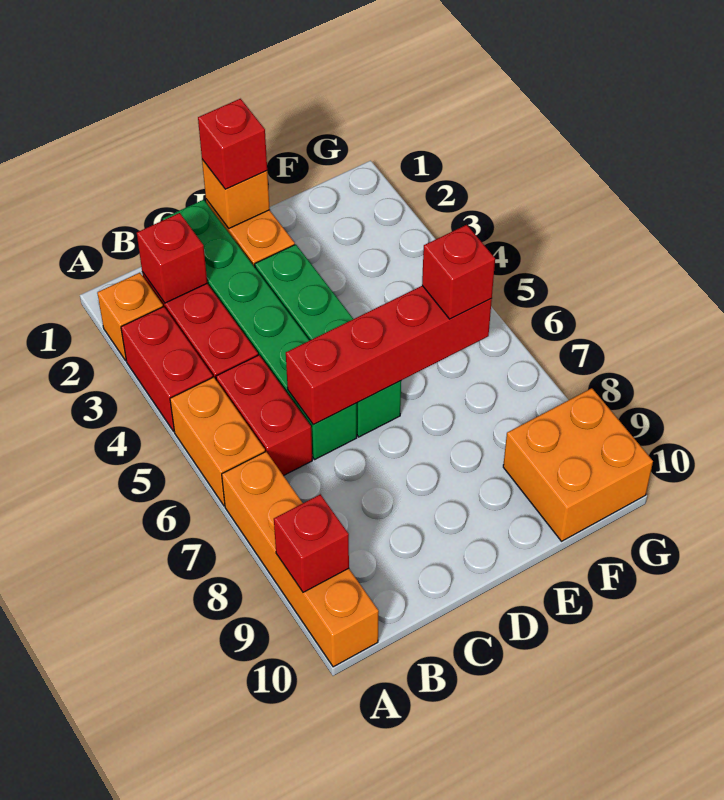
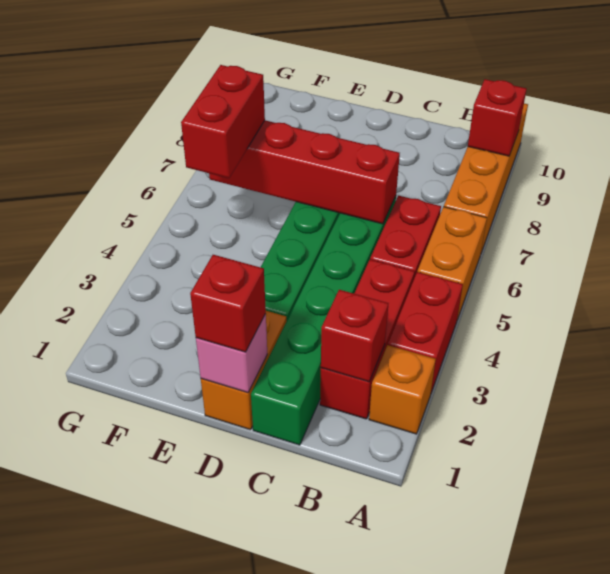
orange brick D1 level 2 -> pink brick D1 level 2
red brick F6 level 3 -> red brick F5:F6 level 3
orange brick F9:G10 level 1 -> none

